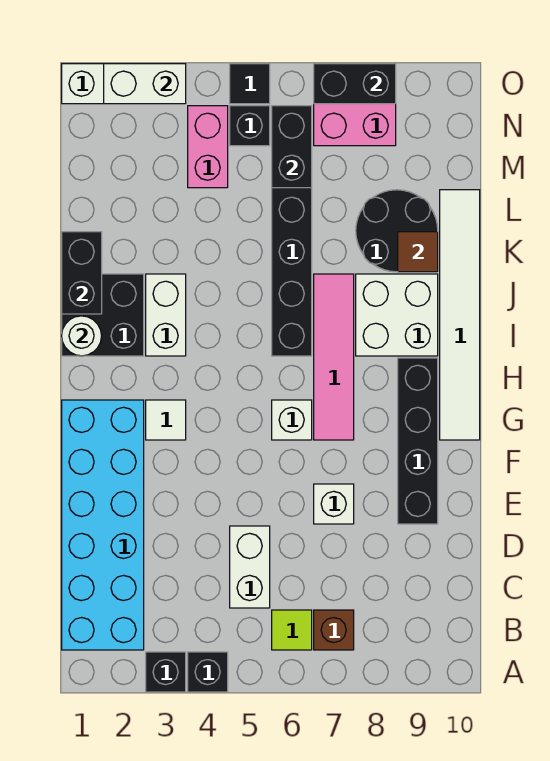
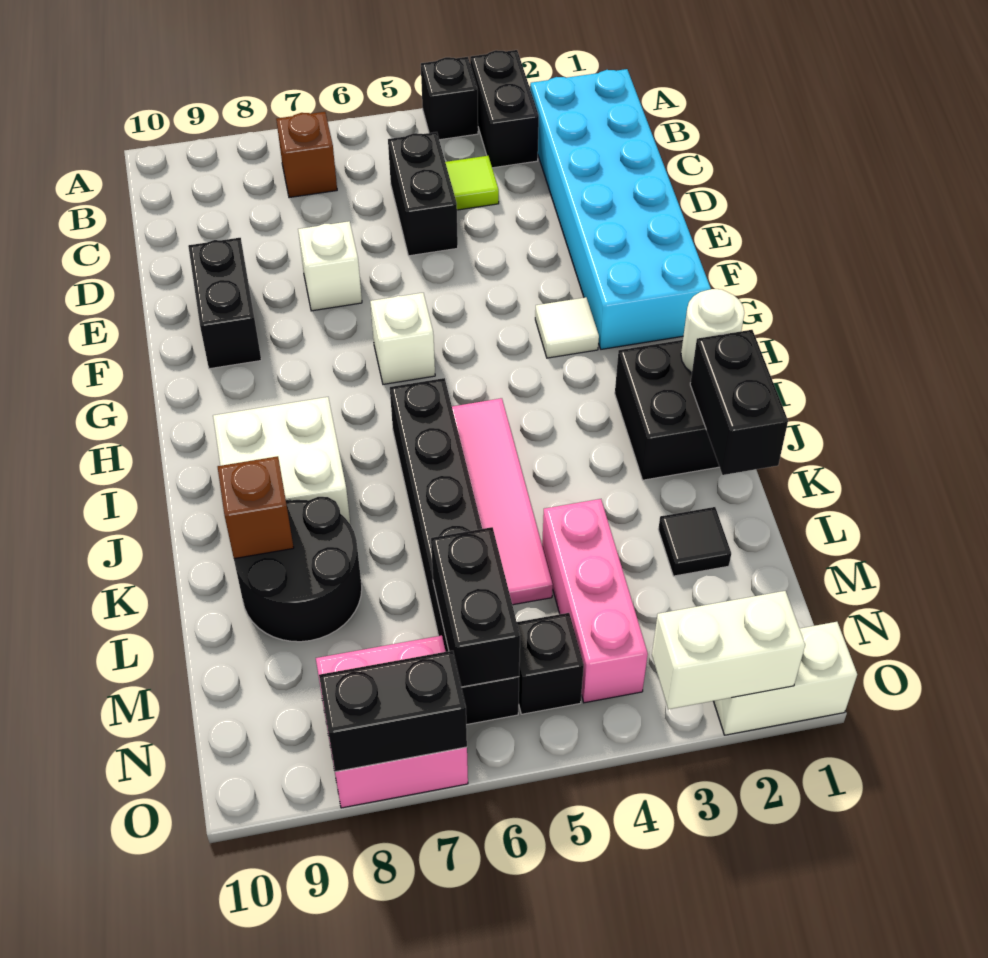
black brick A3 level 1 -> black brick A3:B3 level 1
lime tile B6 level 1 -> lime tile C4 level 1
white brick C5:D5 level 1 -> black brick C5:D5 level 1
black brick E9:H9 level 1 -> black brick E9:F9 level 1
pink tile G7:J7 level 1 -> pink tile I5:L5 level 1
white tile G10:L10 level 1 -> none
white brick I3:J3 level 1 -> none
brown tile K9 level 2 -> brown brick K9 level 2
pink brick M4:N4 level 1 -> pink brick L4:N4 level 1
black tile O5 level 1 -> black tile L2 level 1

